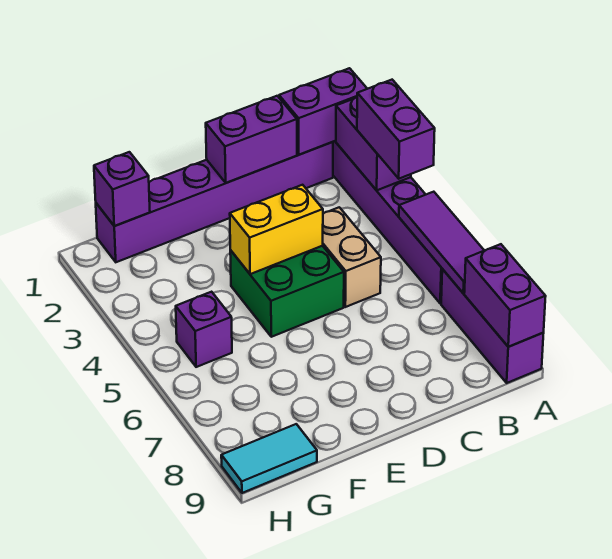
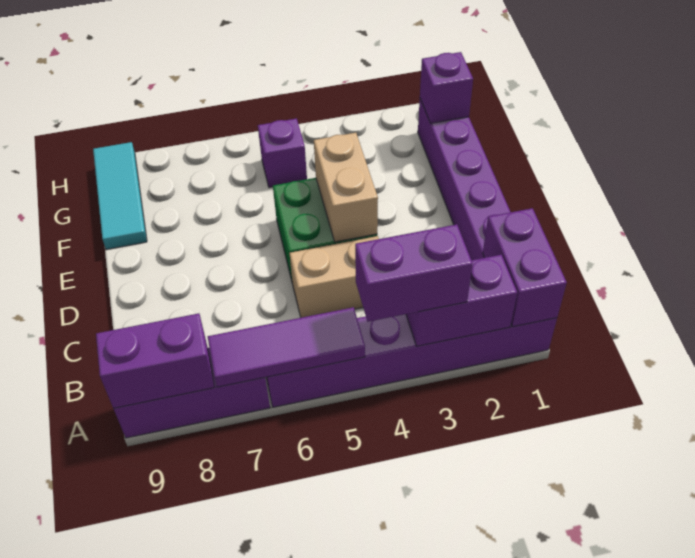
purple brick C1:D1 level 2 -> none
yellow brick D4:E4 level 2 -> tan brick D4:E4 level 2
cyan tile G9:H9 level 1 -> cyan tile F9:H9 level 1

